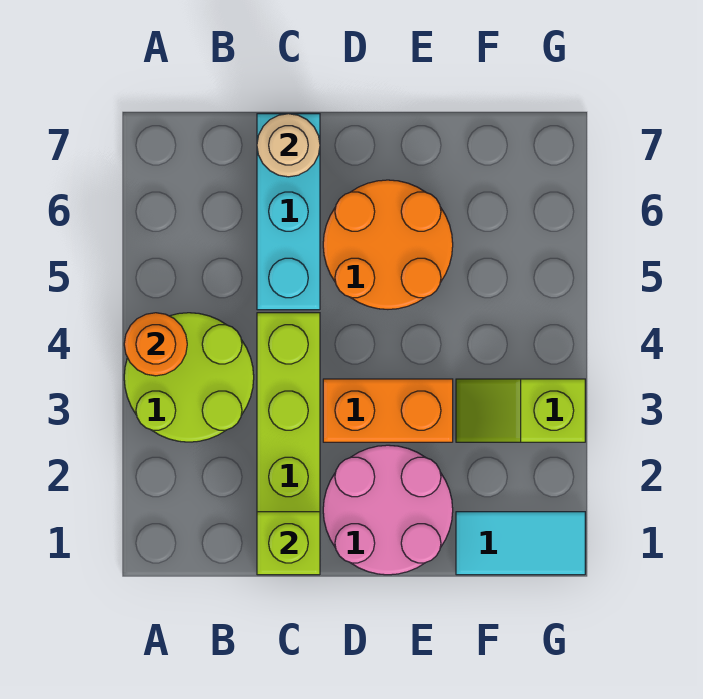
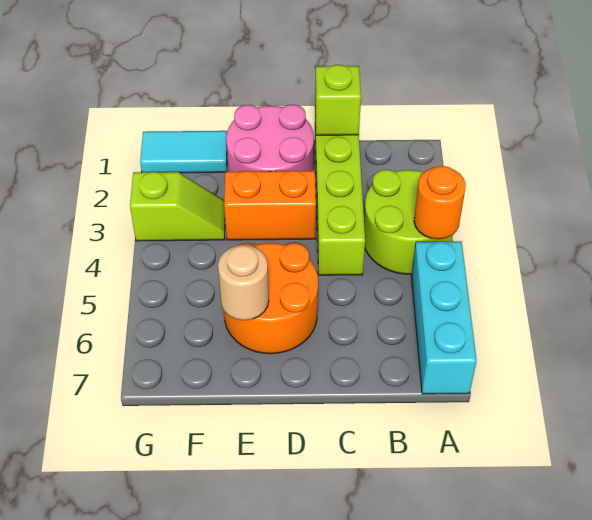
cyan brick C5:C7 level 1 -> cyan brick A5:A7 level 1
tan round brick C7 level 2 -> tan round brick E6 level 2

